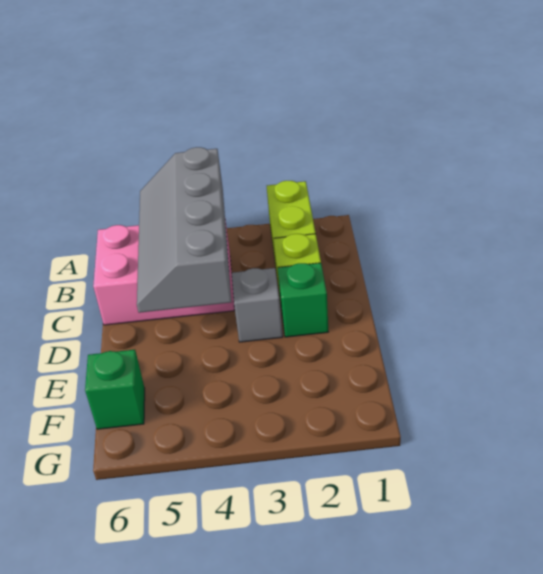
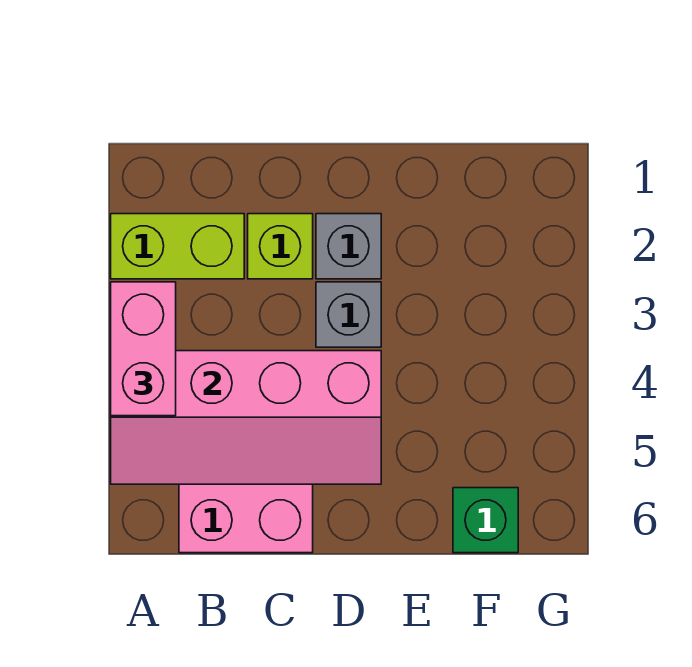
none -> pink brick A3:A4 level 3
grey slope A4:D5 level 2 top 4 -> pink slope A4:D5 level 2 top 4
green brick D2 level 1 -> grey brick D2 level 1

